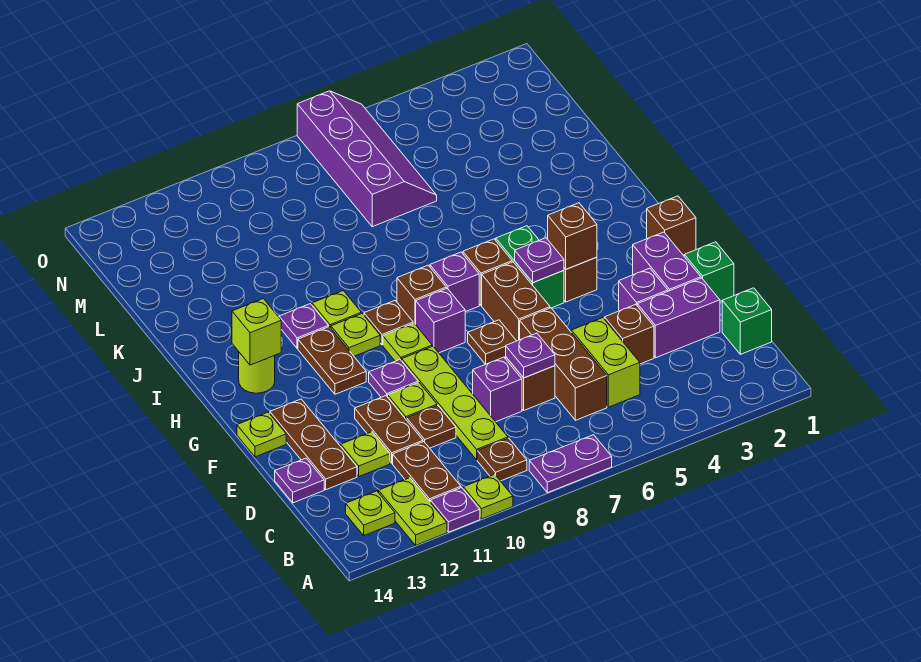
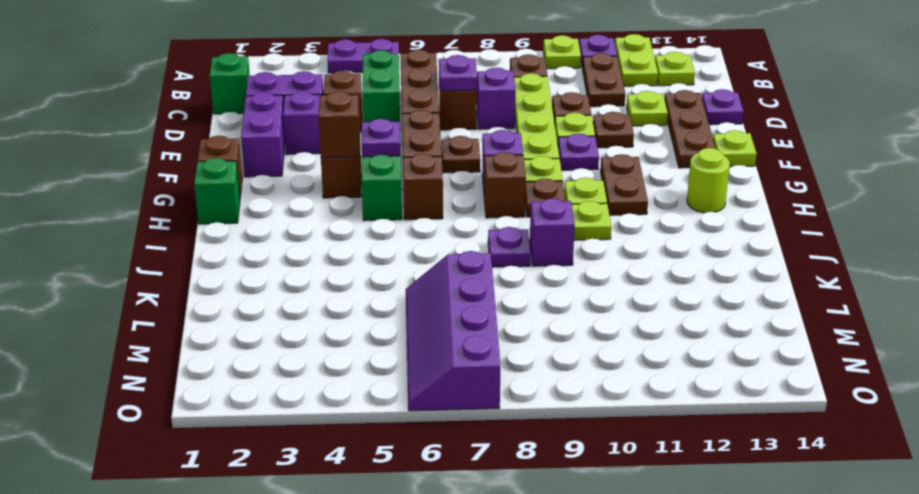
purple plate A7:A8 level 1 -> purple plate A4:A5 level 1
lime brick C5:D5 level 1 -> green brick C5:D5 level 1
brown plate D11:E11 level 1 -> brown plate E11 level 1
green brick E1 level 1 -> green brick H1 level 1
purple brick H7 level 1 -> purple brick J9 level 1
lime brick H13 level 2 -> none
purple plate I11 level 1 -> purple plate J8 level 1

